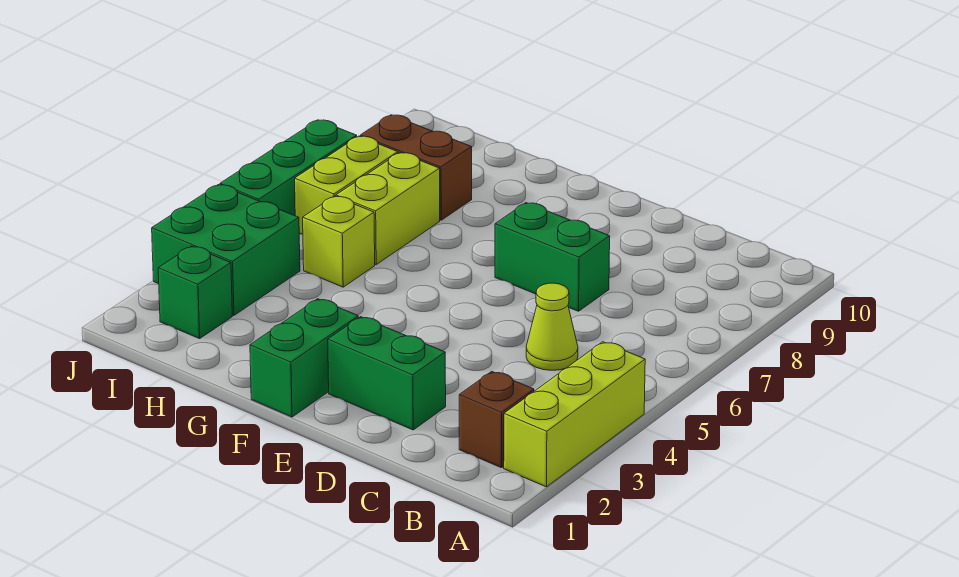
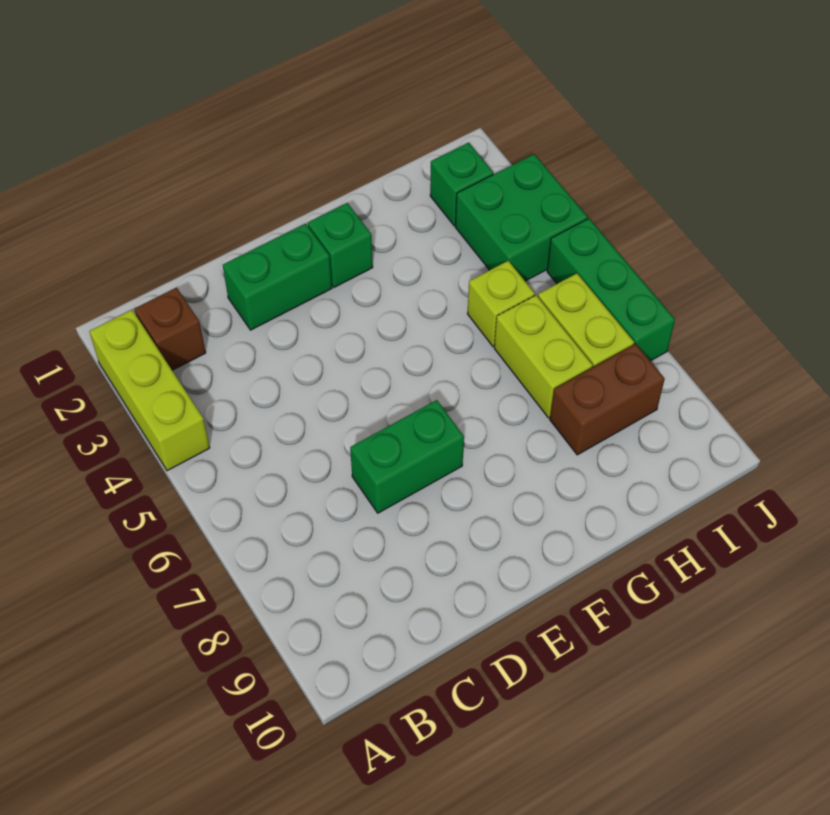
lime cone C5 level 1 -> none
green brick F1:F2 level 1 -> green brick F2 level 1

